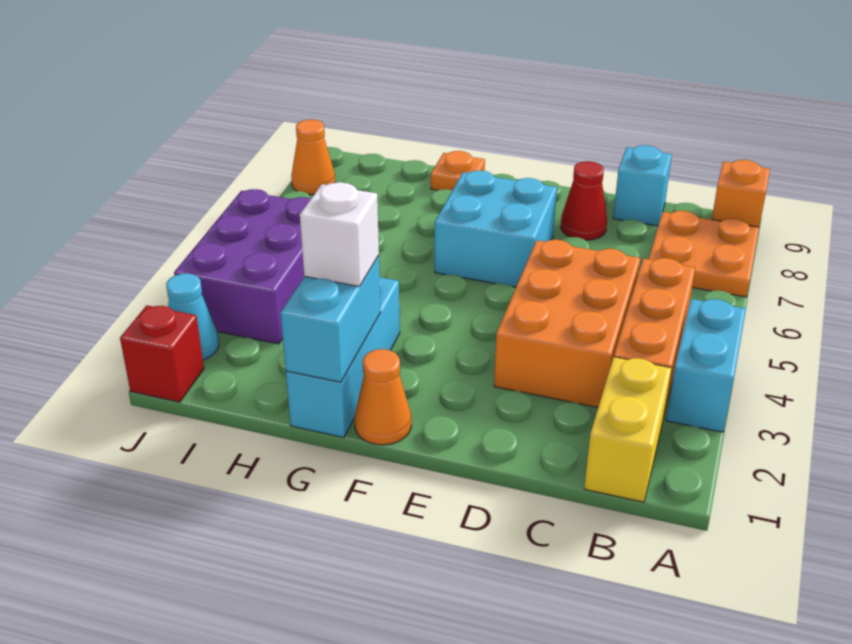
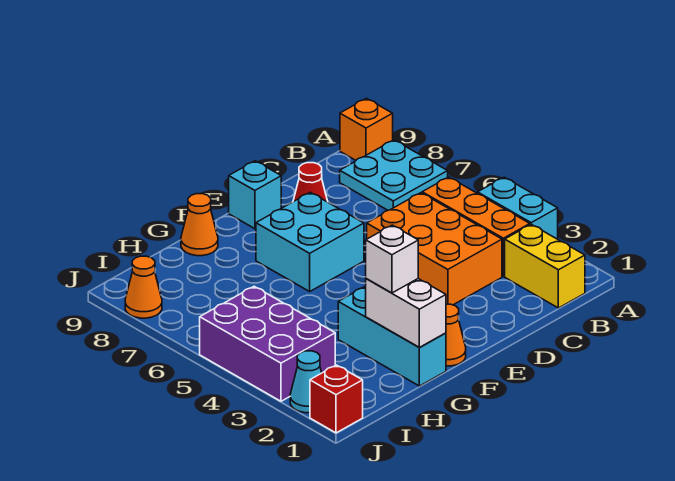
orange plate A7:B8 level 1 -> cyan plate A7:B8 level 1
cyan brick C9 level 1 -> cyan brick E9 level 1
cyan brick G1:G2 level 2 -> white brick G1:G2 level 2
orange plate G9 level 1 -> orange cone G9 level 1

